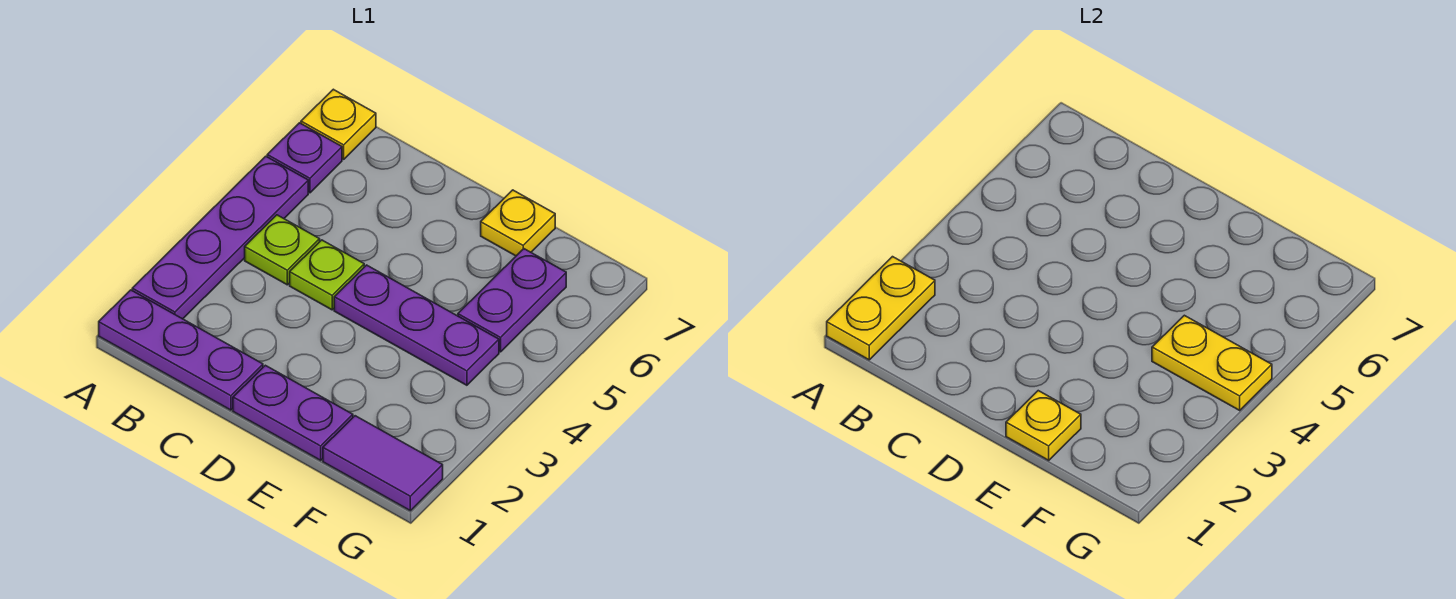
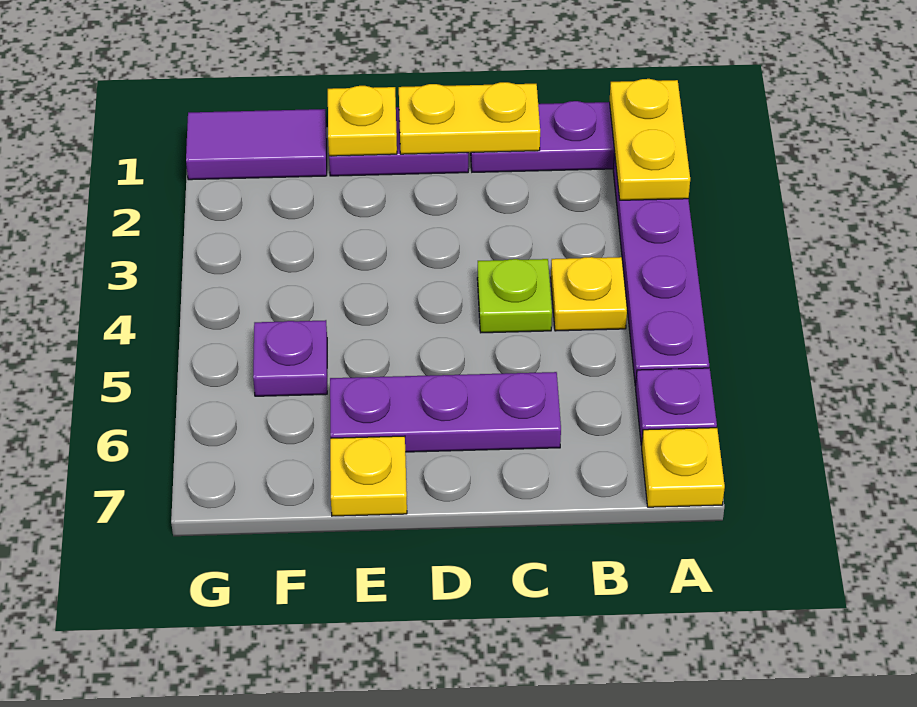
lime plate B4 level 1 -> yellow plate B4 level 1
purple plate D4:F4 level 1 -> purple plate C6:E6 level 1
yellow plate F4:G4 level 2 -> yellow plate C1:D1 level 2
purple plate F5:F6 level 1 -> purple plate F5 level 1

